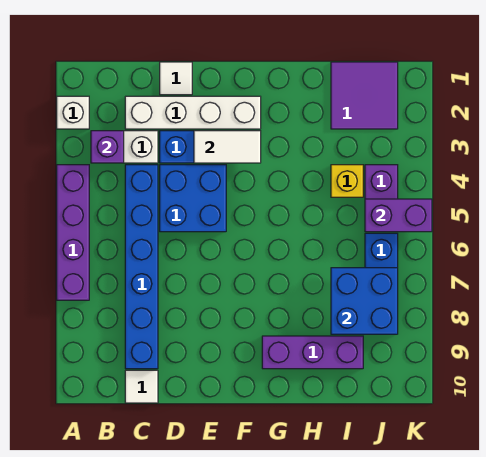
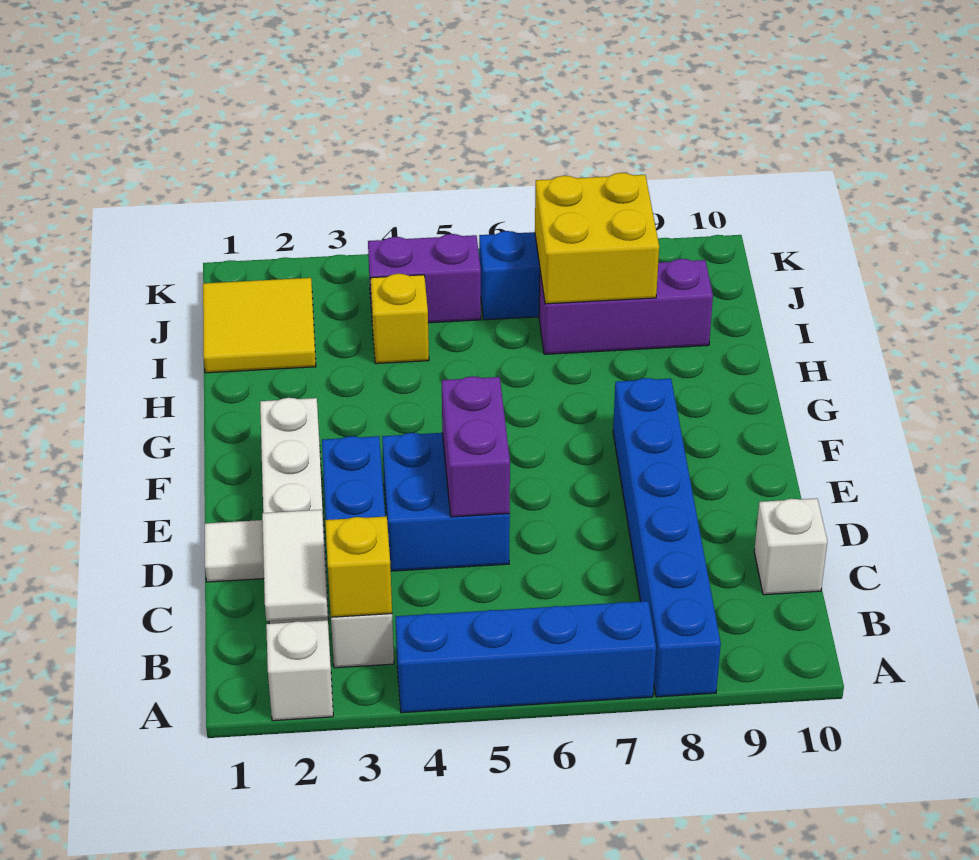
purple brick A4:A7 level 1 -> blue brick A4:A7 level 1
purple brick B3 level 2 -> yellow brick B3 level 2
blue brick C4:C9 level 1 -> blue brick A8:F8 level 1
white tile C10 level 1 -> white brick C10 level 1
white tile E3:F3 level 2 -> white tile B2:C2 level 2
purple brick G9:I9 level 1 -> purple brick I7:I9 level 1
purple tile I1:J2 level 1 -> yellow tile I1:J2 level 1
blue brick I7:J8 level 2 -> yellow brick I7:J8 level 2
purple brick J5:K5 level 2 -> purple brick D5:E5 level 2

